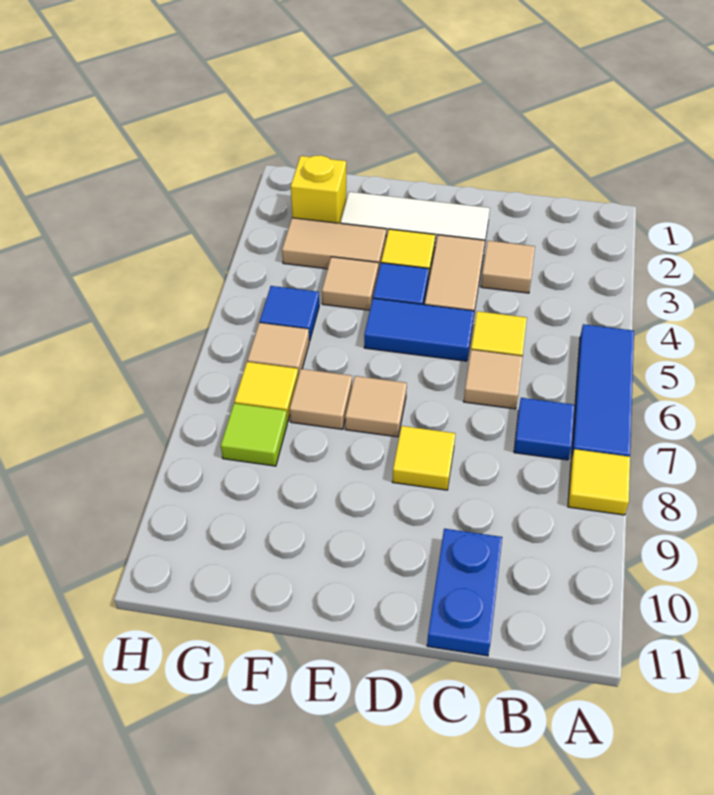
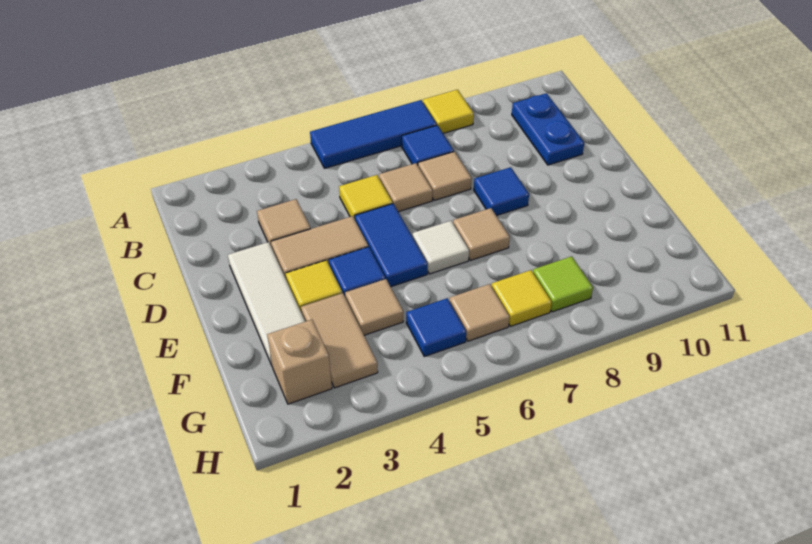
blue plate C10:C11 level 1 -> blue plate B10:C10 level 1
yellow tile D8 level 1 -> blue tile D8 level 1
none -> white tile E6 level 1
tan tile F7 level 1 -> tan tile C7 level 1
yellow brick G2 level 1 -> tan brick G2 level 1

